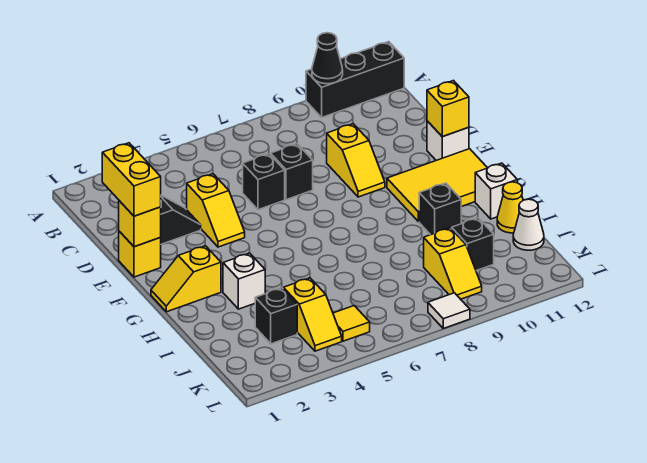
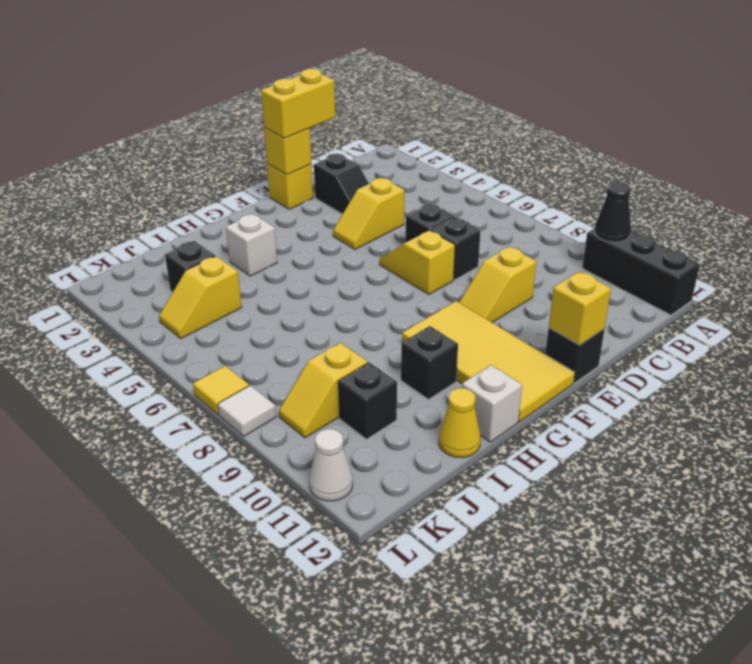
white brick E12 level 1 -> black brick E12 level 1
yellow tile F10:G12 level 1 -> yellow tile F9:G12 level 1
yellow slope G1:G2 level 1 top 2 -> yellow slope E6:E7 level 1 top 7
white cone J12 level 1 -> white cone L11 level 1
yellow tile K5 level 1 -> yellow tile L7 level 1

